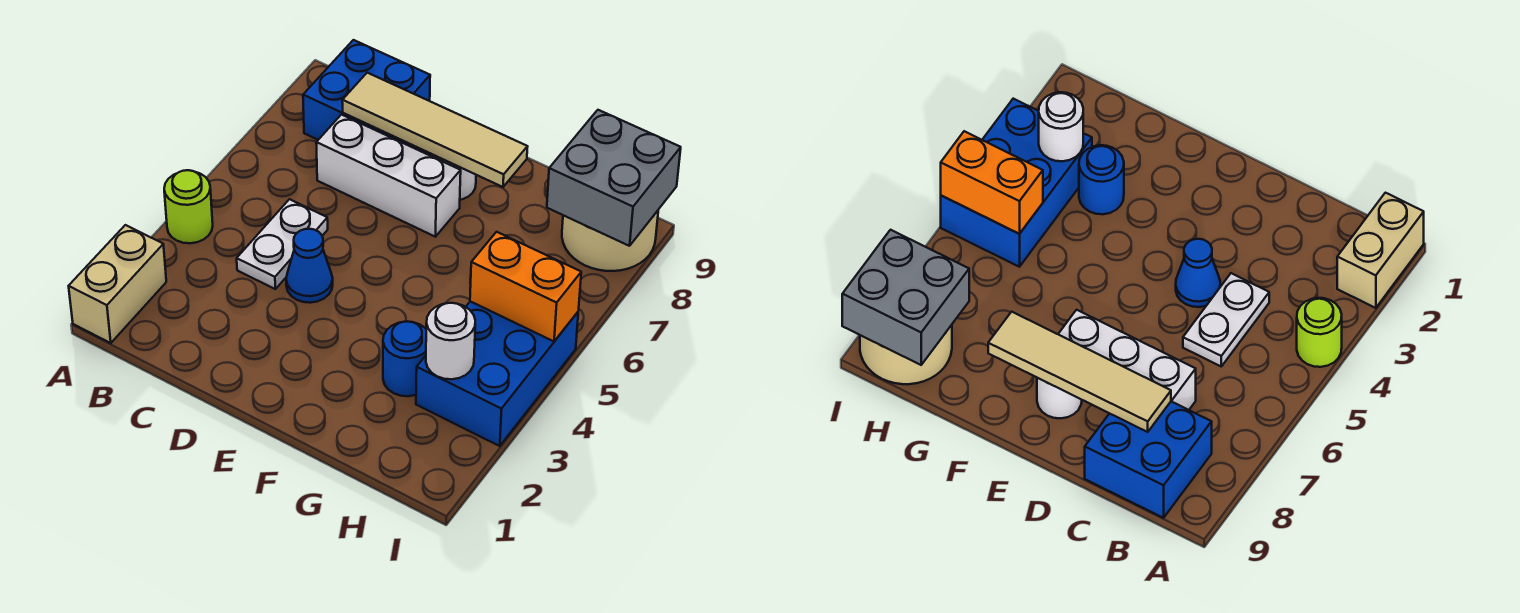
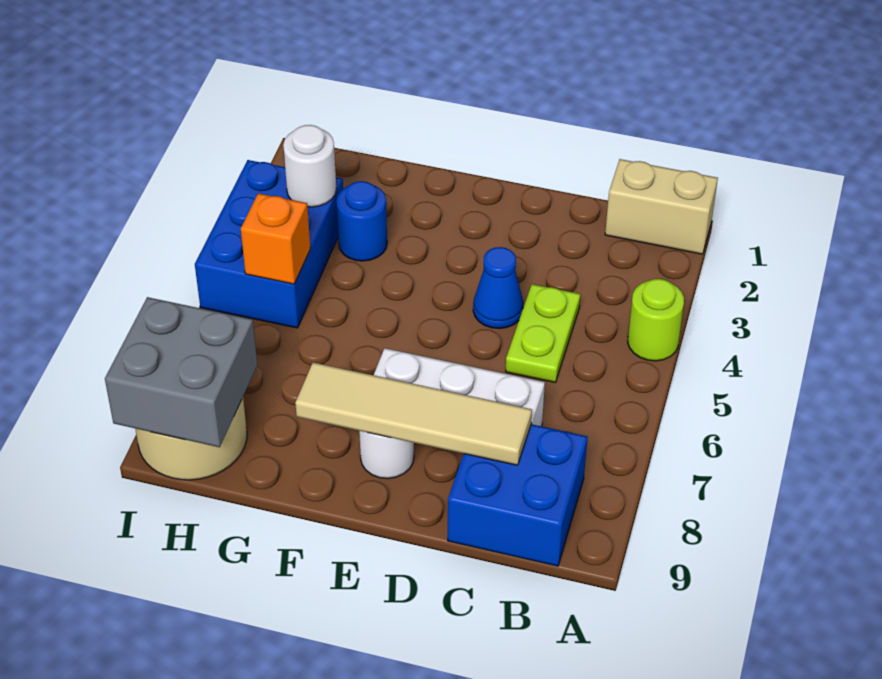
tan brick A1:A2 level 1 -> tan brick A1:B1 level 1
white plate C4:C5 level 1 -> lime plate C4:C5 level 1
orange brick H5:I5 level 2 -> orange brick H5 level 2

